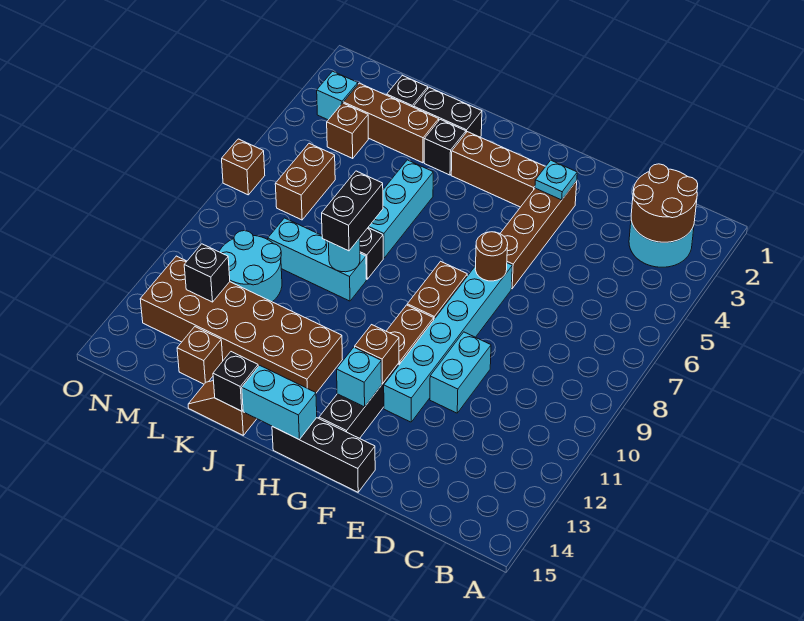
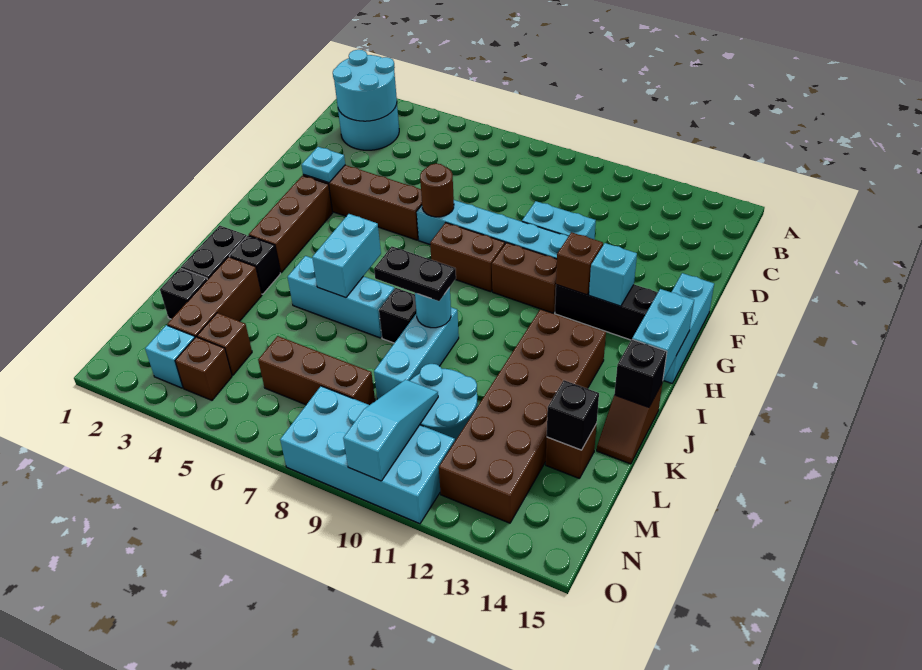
brown round brick B2:C3 level 2 -> cyan round brick B2:C3 level 2
black brick F15:H15 level 1 -> cyan brick F15:H15 level 1
none -> cyan brick I6:J6 level 2
black brick J8:J9 level 3 -> black plate J8:J9 level 3
brown brick M6:M7 level 1 -> brown brick M6:M8 level 1
none -> cyan slope M10:O10 level 2 top O
black brick M12 level 2 -> black brick L14 level 2
none -> cyan brick N8:O11 level 1
brown brick O7 level 1 -> brown brick N4 level 1

